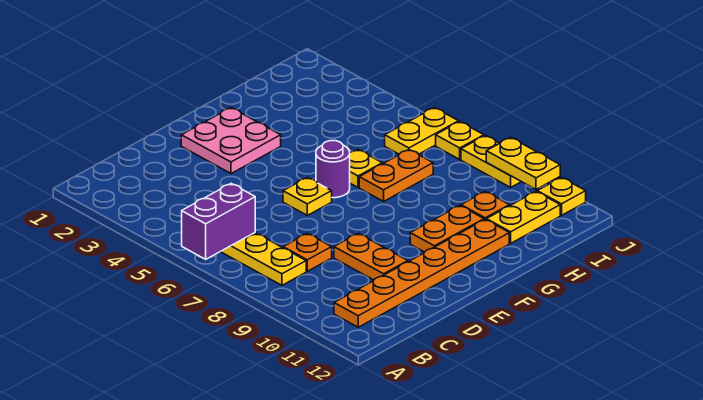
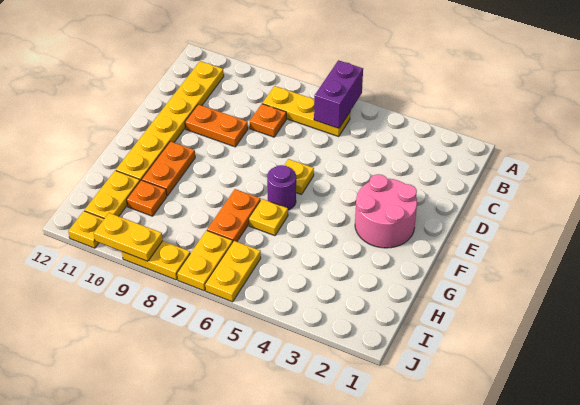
orange plate B11:G11 level 1 -> yellow plate B11:G11 level 1
pink plate E2:F3 level 1 -> pink round brick E2:F3 level 1
yellow plate J7 level 1 -> yellow plate I7:J7 level 1

